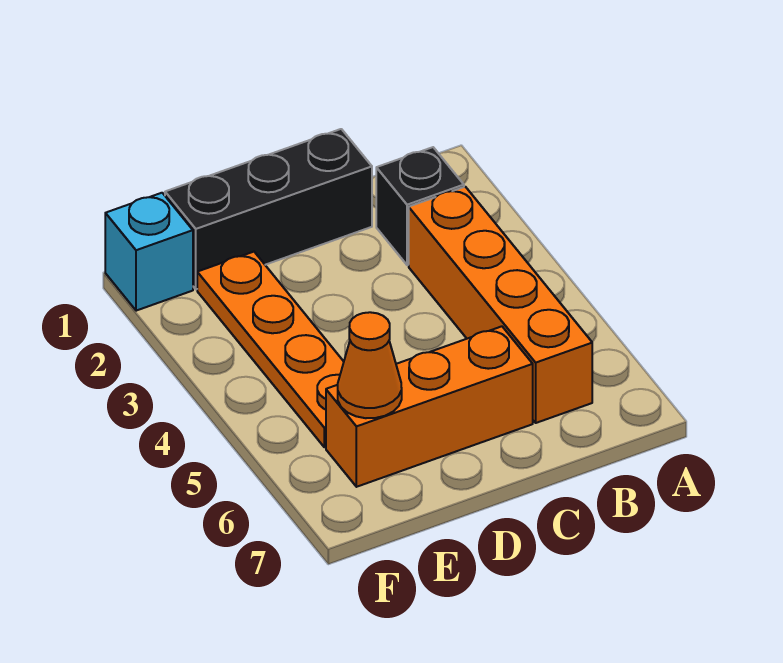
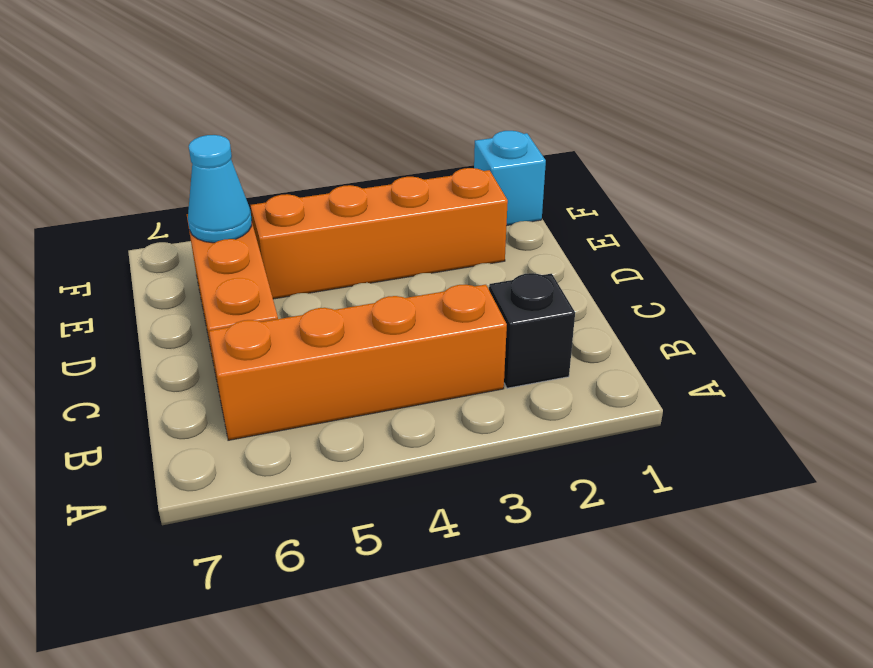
black brick C1:E1 level 1 -> none
orange plate E2:E5 level 1 -> orange brick E2:E5 level 1
orange cone E6 level 2 -> cyan cone E6 level 2

